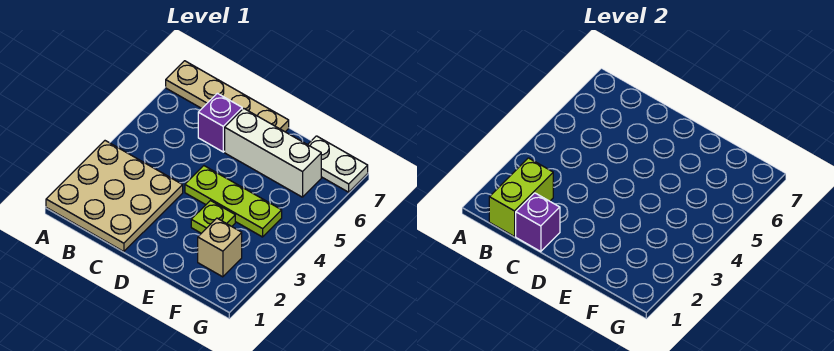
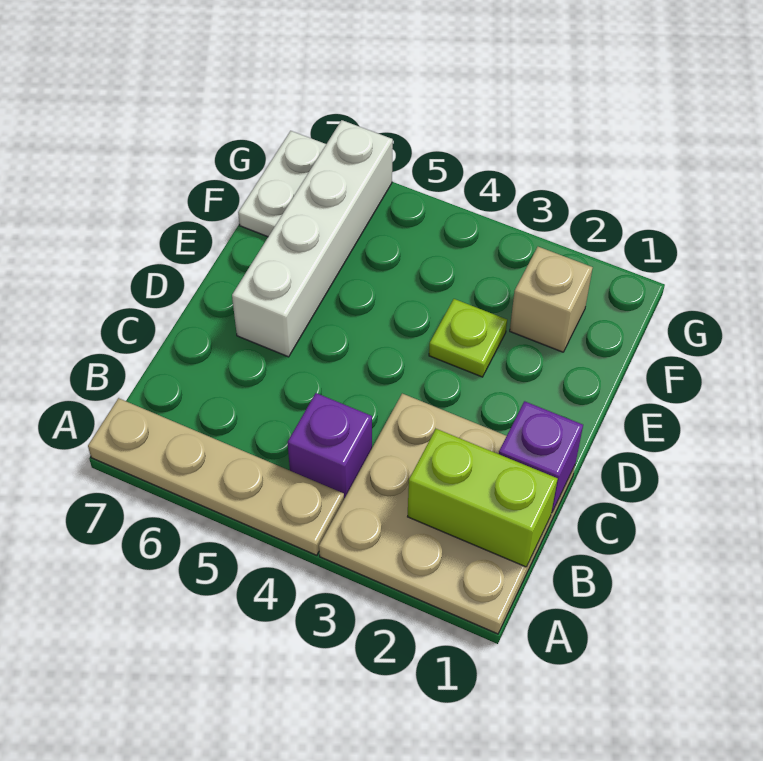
tan plate A7:D7 level 1 -> tan plate A4:A7 level 1
purple brick C6 level 1 -> purple brick B4 level 1
lime plate D4:F4 level 1 -> none
white brick D6:F6 level 1 -> white brick D6:G6 level 1

